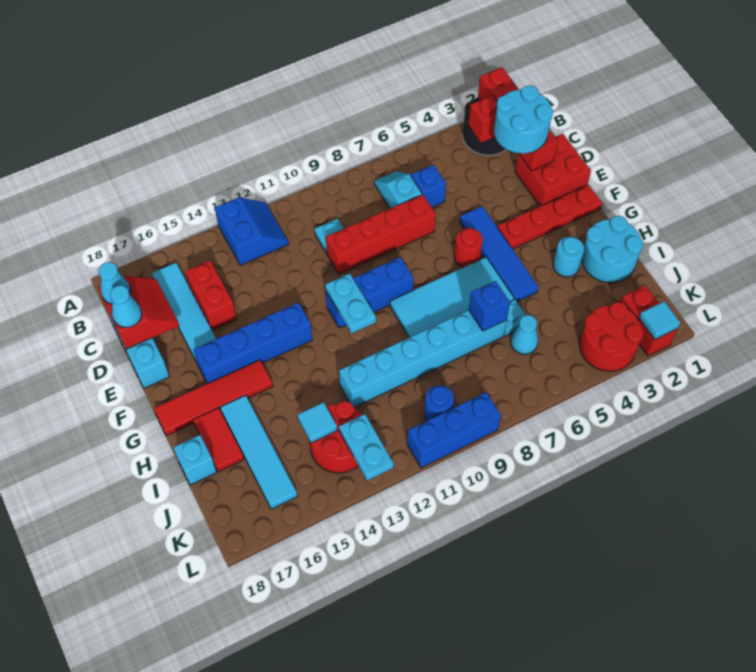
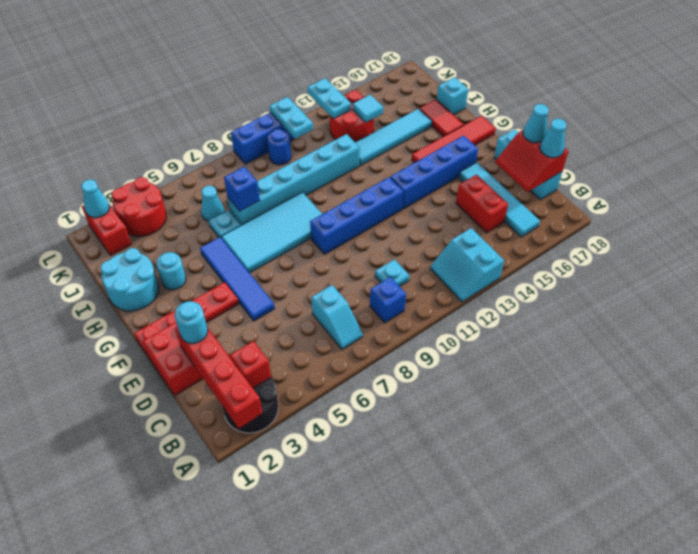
blue slope A12:B13 level 1 top 13 -> cyan slope A12:B13 level 1 top 13
cyan round brick C2:D3 level 3 -> cyan round brick D2 level 3
blue brick C6 level 1 -> blue brick B9 level 1
red brick D7:D10 level 1 -> none
red round brick F6 level 1 -> none
blue brick F9:F11 level 1 -> blue brick F9:F12 level 1
cyan plate F11:G11 level 2 -> cyan plate K11:L11 level 2
cyan tile H16:K16 level 1 -> cyan tile I13:I16 level 1
cyan tile L2 level 2 -> cyan cone L2 level 2

